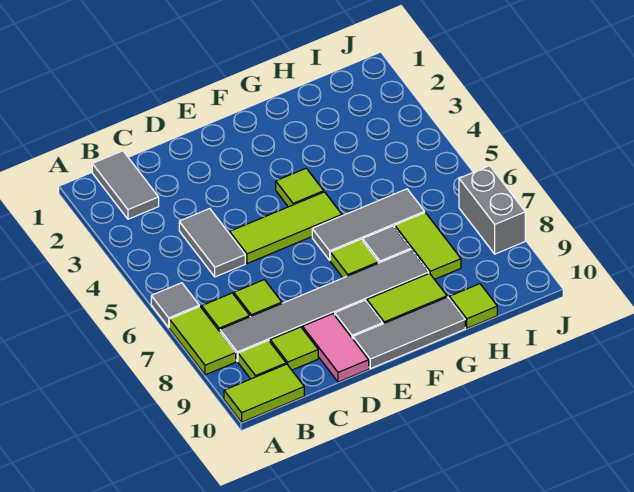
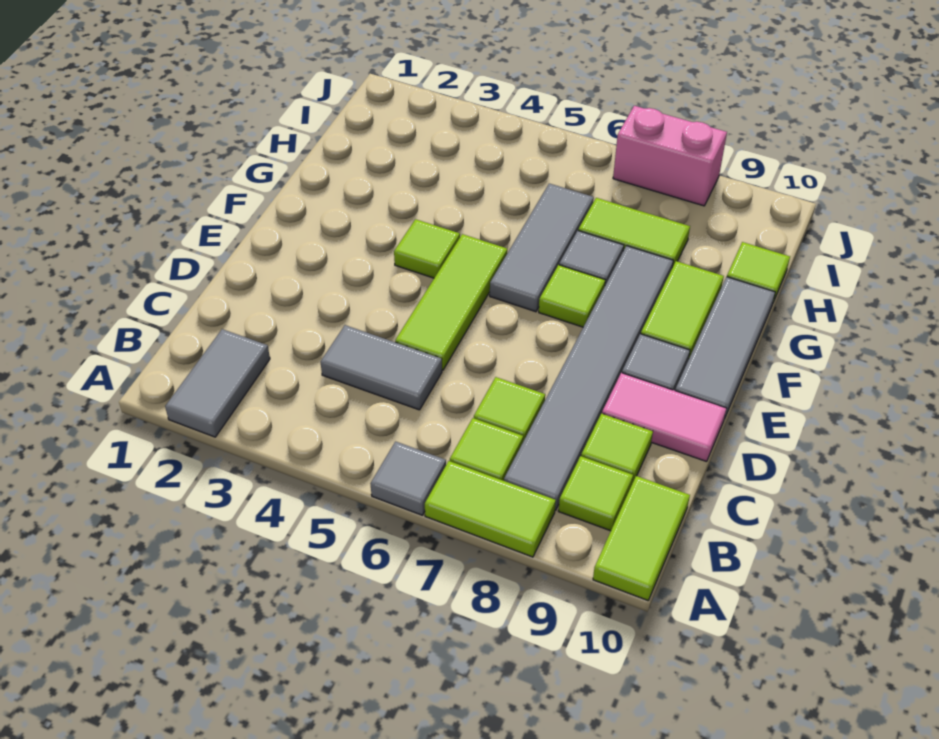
grey tile B1:B2 level 1 -> grey tile A2:B2 level 1
grey brick J7:J8 level 1 -> pink brick J7:J8 level 1

